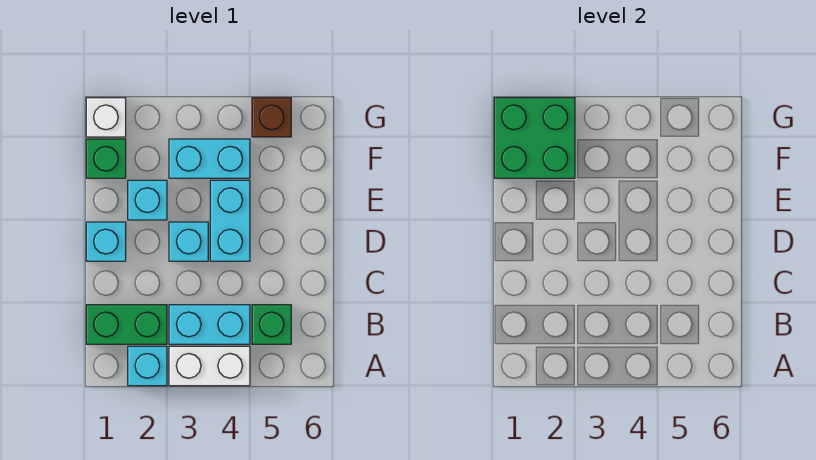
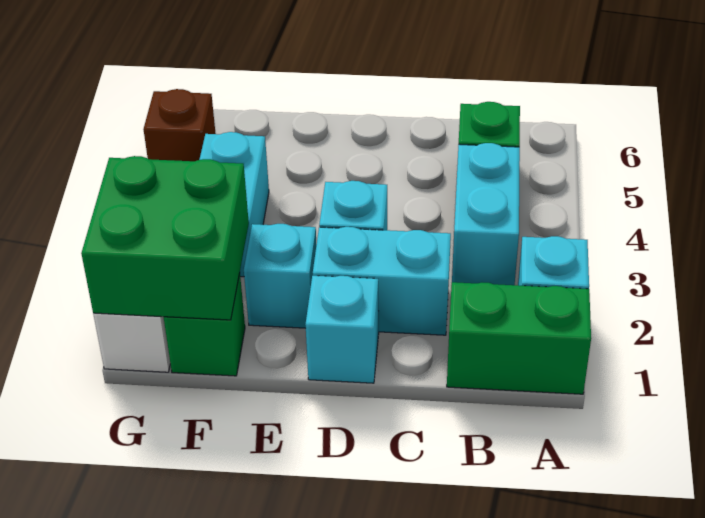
white brick A3:A4 level 1 -> none
green brick B1:B2 level 1 -> green brick A1:B1 level 1
cyan brick D4:E4 level 1 -> cyan brick C2:D2 level 1

